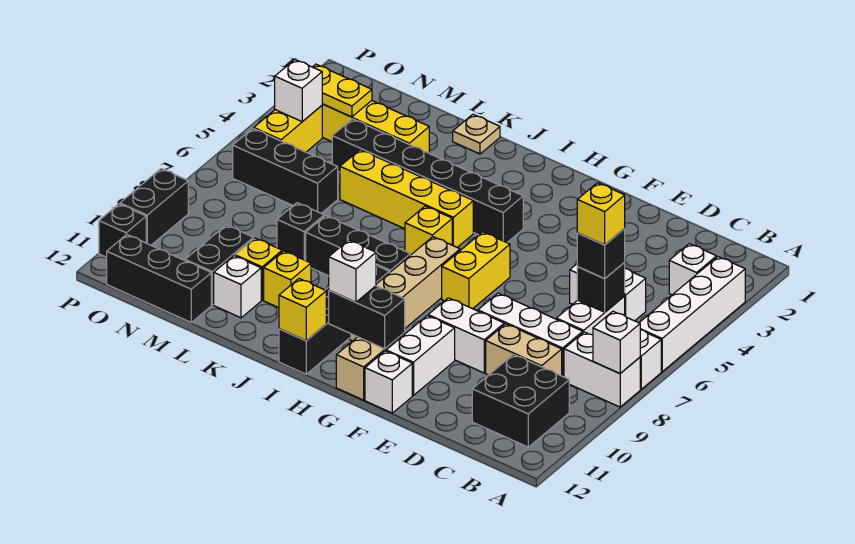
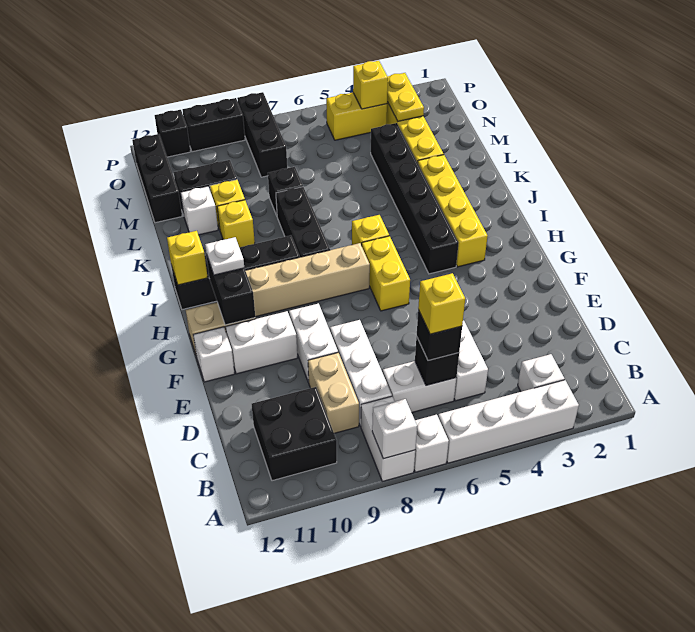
yellow brick G6:G7 level 1 -> yellow brick G6:H6 level 1
white brick H11 level 3 -> white plate H11 level 3
yellow brick I5:L5 level 1 -> yellow brick H3:K3 level 1
tan plate K1 level 1 -> none
black brick M6:O6 level 1 -> black brick N8:P8 level 1
white brick O4 level 2 -> yellow brick O4 level 2

